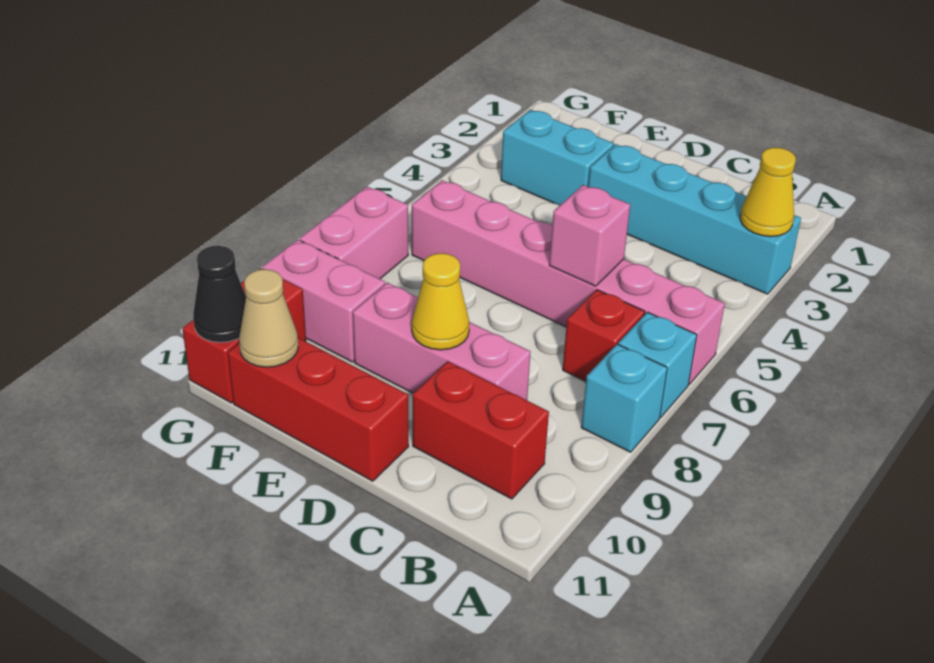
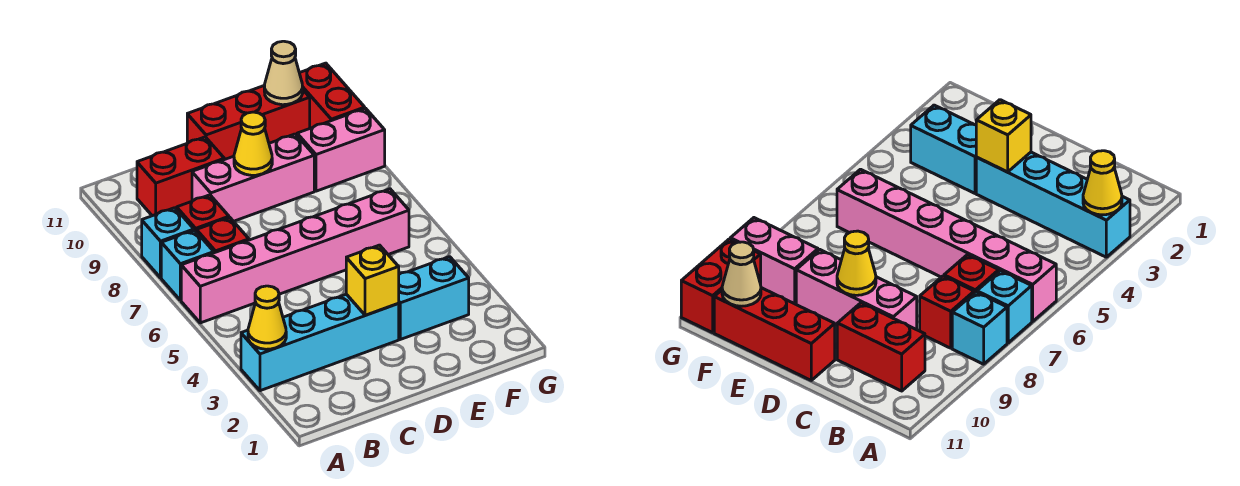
none -> red brick B8 level 1
pink brick C6 level 2 -> none
none -> yellow brick D3 level 2
pink brick G7:G8 level 1 -> none
black cone G11 level 2 -> none

